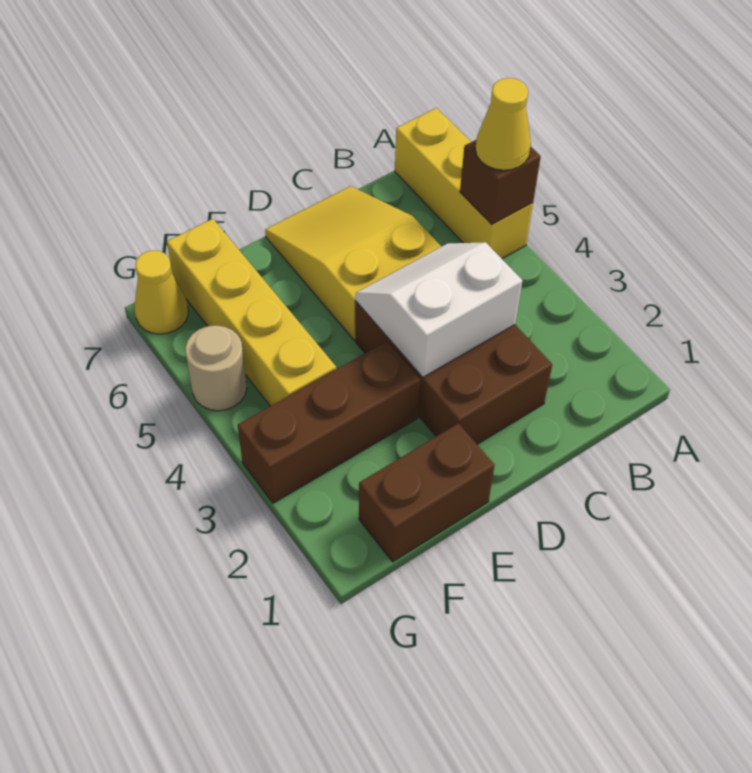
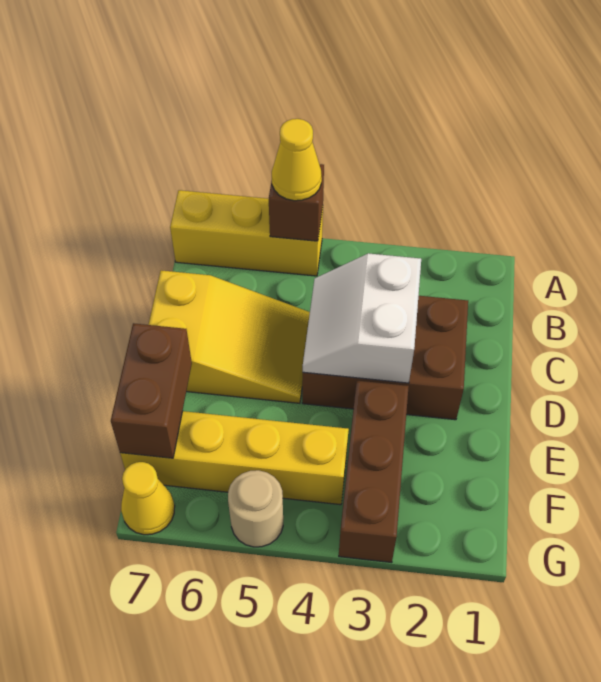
yellow slope C5:D7 level 1 top 5 -> yellow slope C5:D7 level 1 top 7
brown brick E1:F1 level 1 -> brown brick E7:F7 level 2

